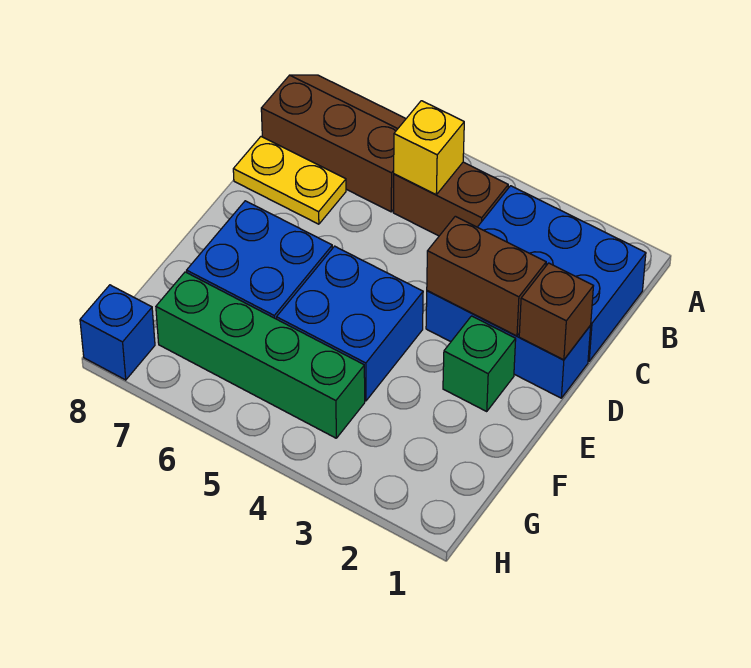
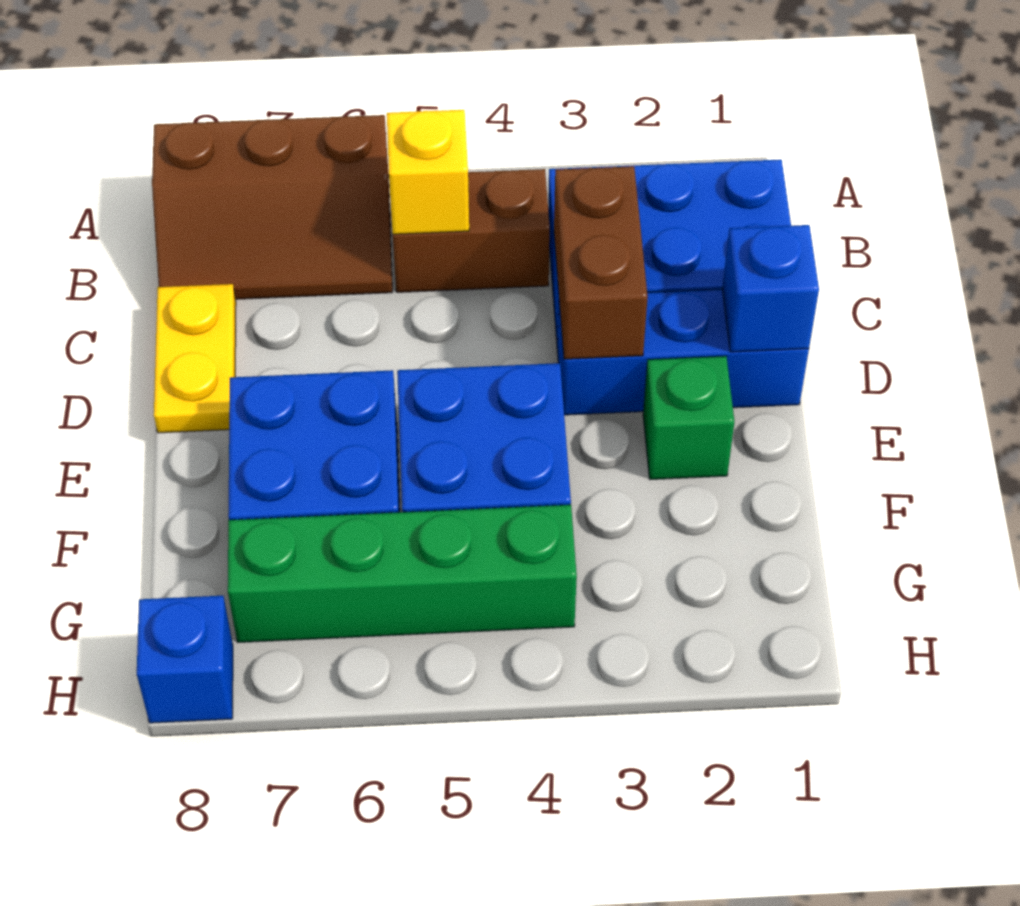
brown slope A6:B8 level 1 top B -> brown slope A6:B8 level 1 top A
yellow plate C7:C8 level 1 -> yellow plate C8:D8 level 1
brown brick D1 level 2 -> blue brick D1 level 2
brown brick D2:D3 level 2 -> brown brick C3:D3 level 2

